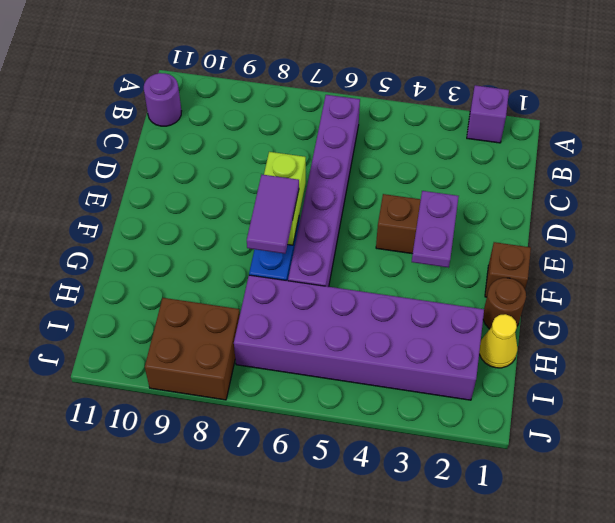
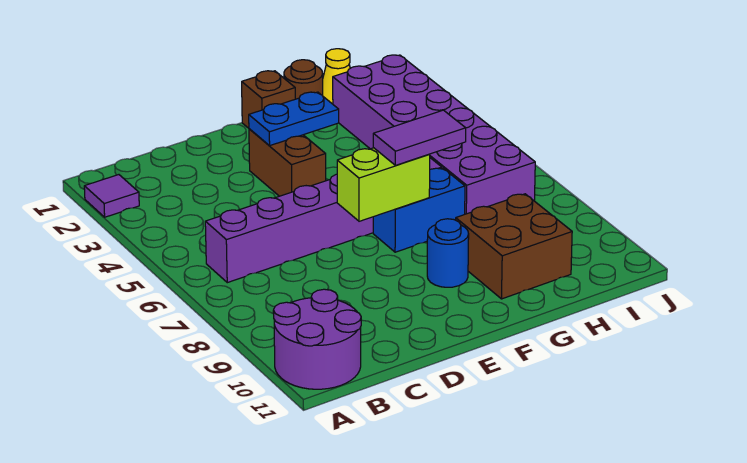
purple brick A2 level 1 -> purple tile A2 level 1
purple round brick B11 level 1 -> purple round brick A10:B11 level 1
purple plate E3:F3 level 2 -> blue plate E3:F3 level 2
none -> blue round brick F9 level 1
brown brick I8:J9 level 1 -> brown brick G9:H10 level 1

